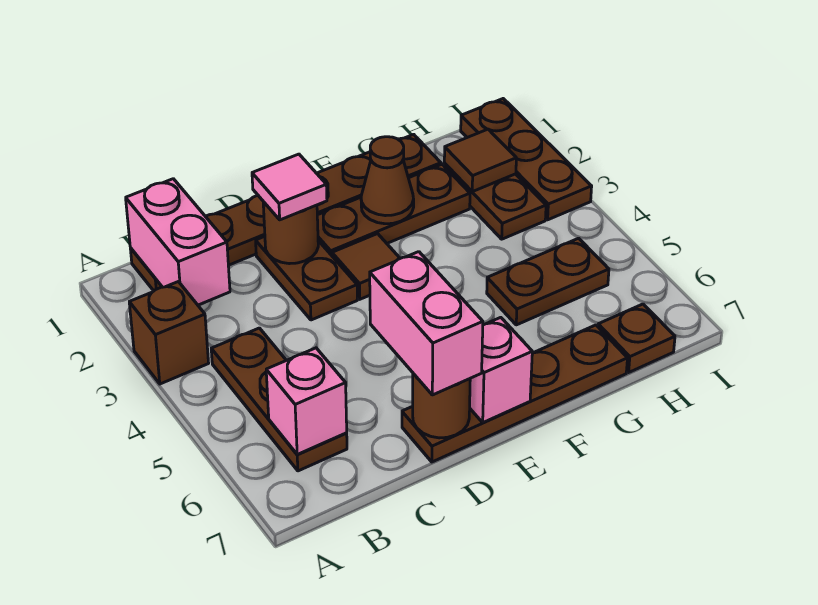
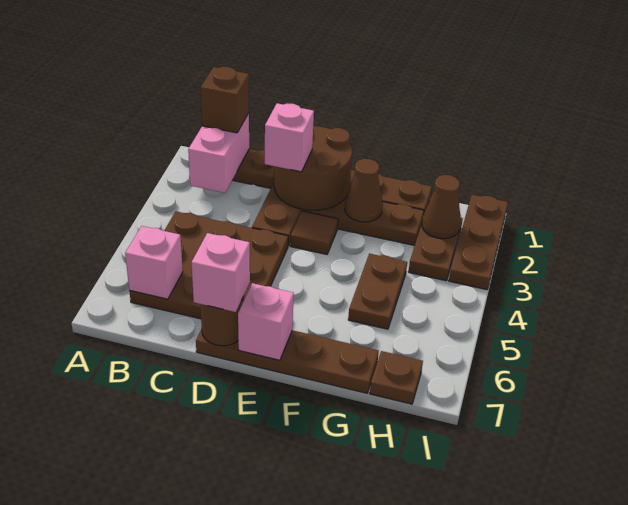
brown brick A3 level 1 -> brown brick B1 level 3
brown plate B4:B6 level 1 -> brown plate B4:D6 level 1
brown round brick D2 level 2 -> brown round brick D1:E2 level 2
pink tile D2 level 3 -> pink brick D2 level 3
pink brick D6:D7 level 3 -> pink brick D7 level 3
brown plate G5:H5 level 1 -> brown plate G4:G5 level 1
brown tile H2 level 2 -> brown cone H2 level 2

